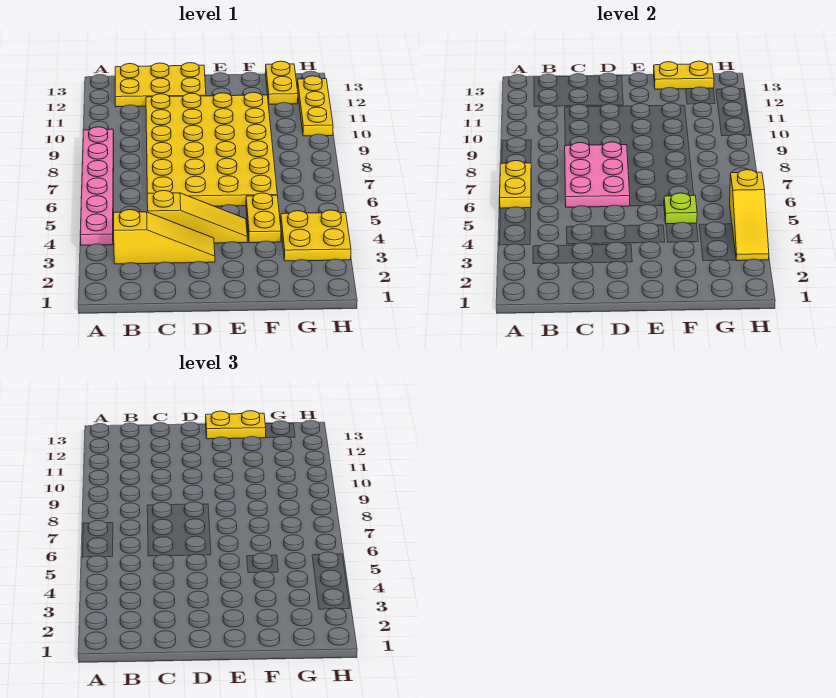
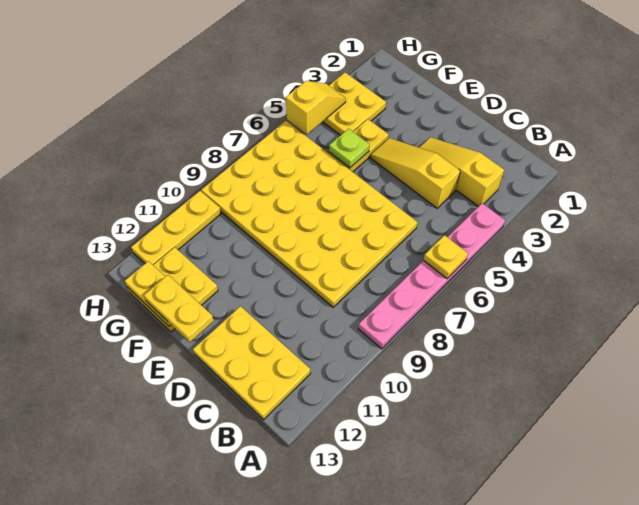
yellow plate A6:A7 level 2 -> yellow plate A6 level 2
yellow plate C6:F11 level 1 -> yellow plate C6:H9 level 1
pink plate C6:D8 level 2 -> none
yellow plate G12:G13 level 1 -> yellow plate F12:G13 level 1
yellow slope H3:H5 level 2 top 5 -> yellow slope H4:H5 level 2 top 5

